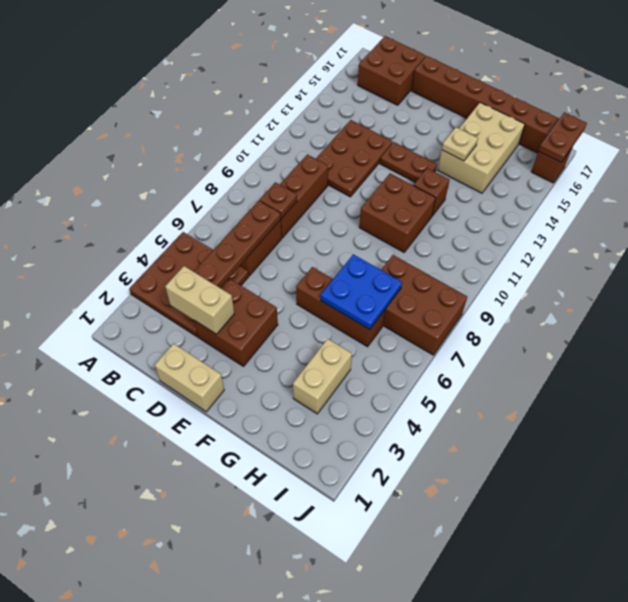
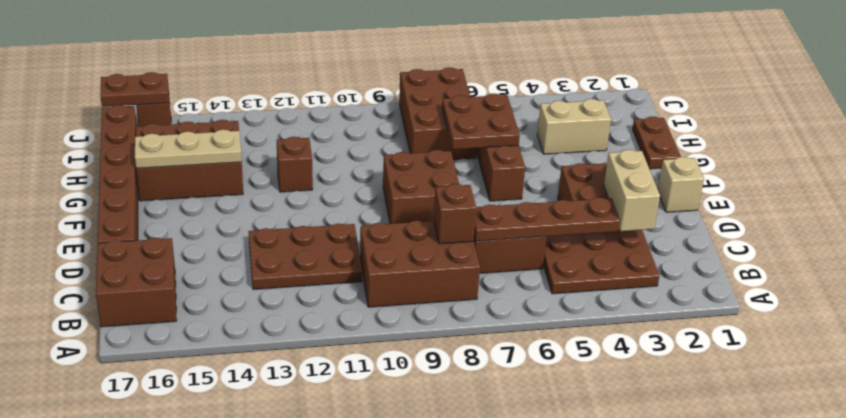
brown plate A3:C5 level 1 -> brown plate B3:C5 level 1
brown brick C8:C10 level 1 -> brown brick B8:C10 level 1
brown plate C8 level 2 -> brown brick C8 level 2
tan brick D1:E1 level 1 -> tan brick E1 level 1
brown plate E13:F13 level 1 -> brown plate G1:H1 level 1
brown brick F10:G11 level 1 -> brown brick E8:F9 level 1
blue plate G6:H7 level 2 -> brown plate G6:H7 level 2
tan brick G14:H16 level 1 -> brown brick G14:H16 level 1
tan plate G14 level 2 -> tan plate G14:G16 level 2

